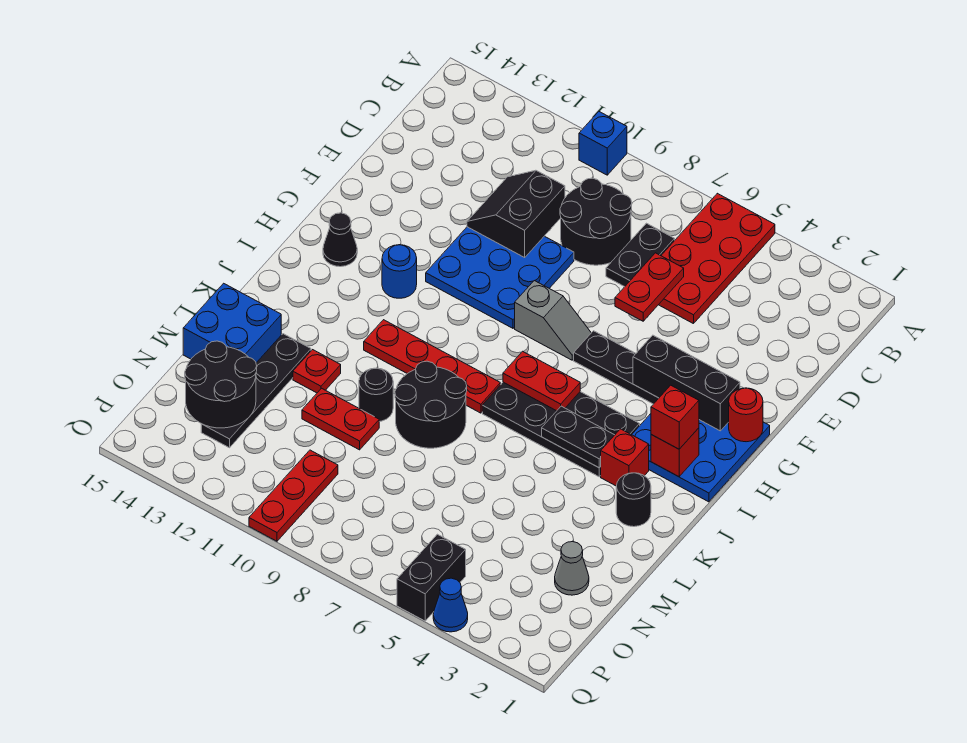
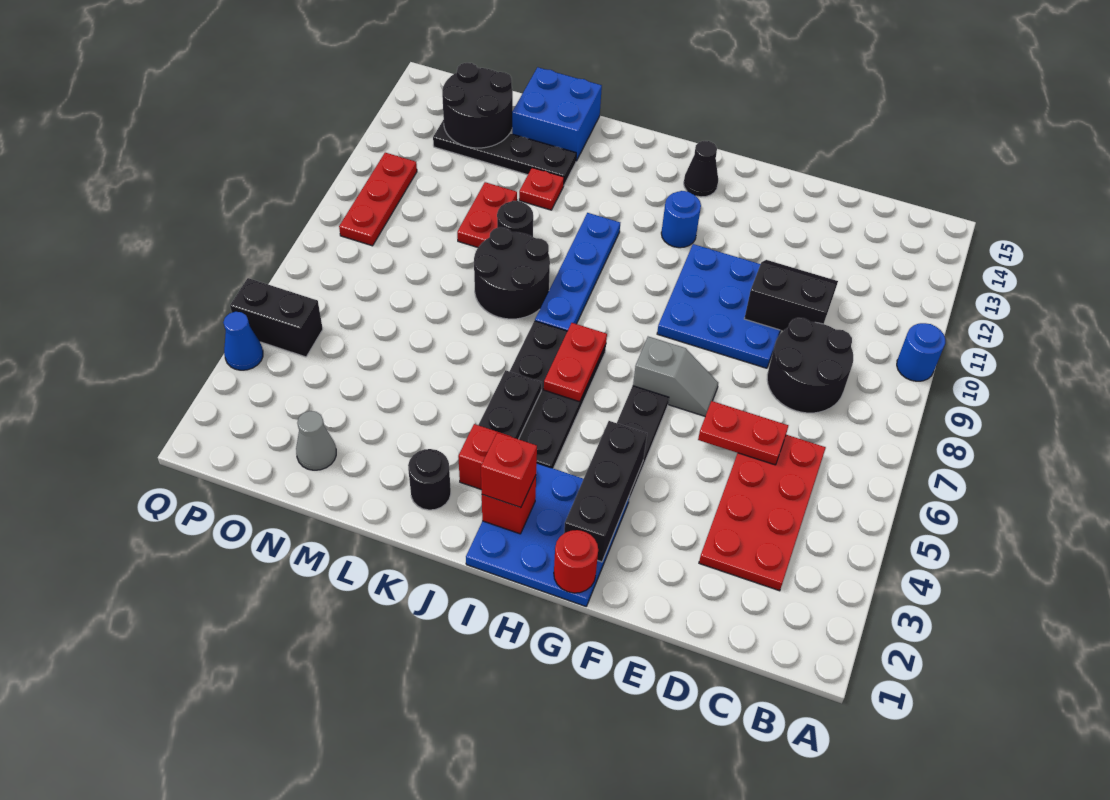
red plate A5:D6 level 1 -> red plate C3:D6 level 1
blue brick A10 level 1 -> blue round brick A10 level 1
black plate C7:D7 level 1 -> none
grey slope G7:G8 level 1 top 8 -> grey slope F7:G7 level 1 top G
red plate J8:J11 level 1 -> blue plate J8:J11 level 1
red plate O10:Q10 level 1 -> red plate P9:P11 level 1

